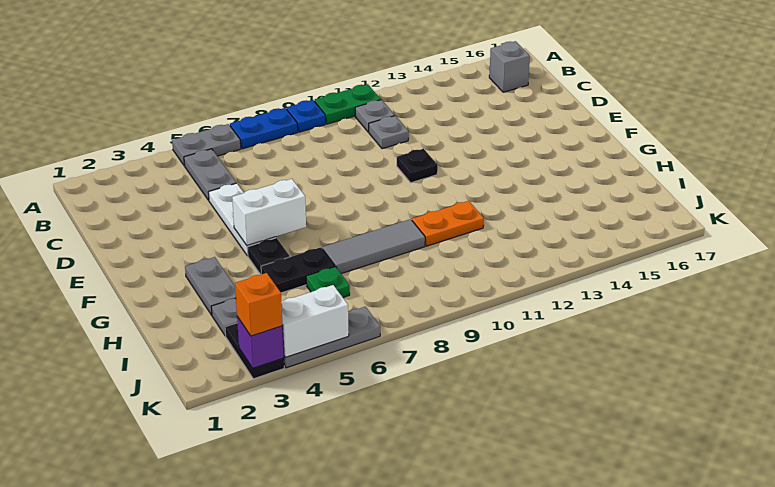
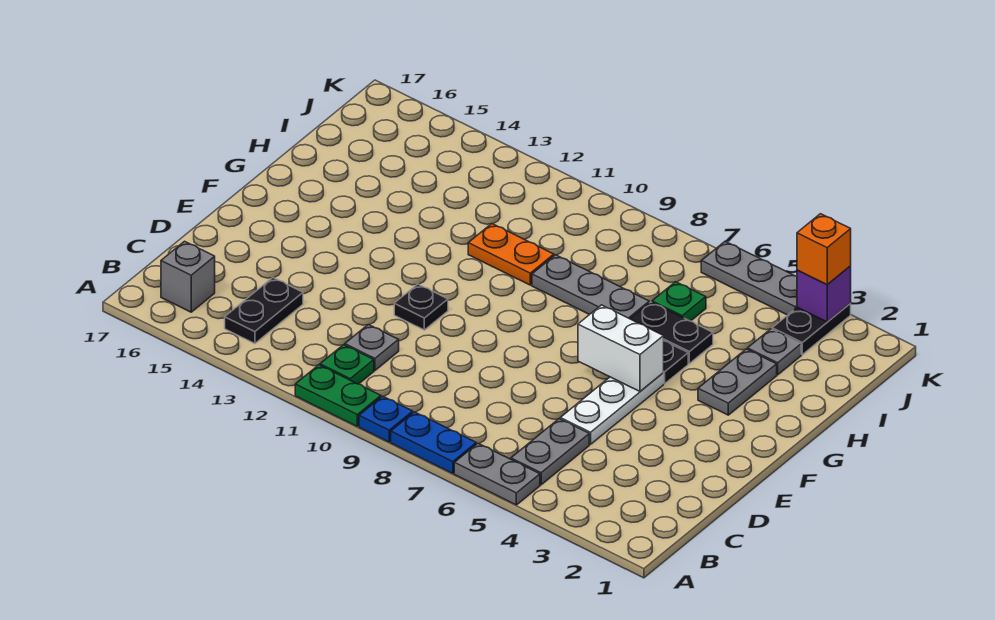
grey plate B11 level 1 -> green plate B11 level 1
none -> black plate B14:C14 level 1
grey tile H7:H9 level 1 -> grey plate H7:H9 level 1
white brick K4:K5 level 2 -> none

